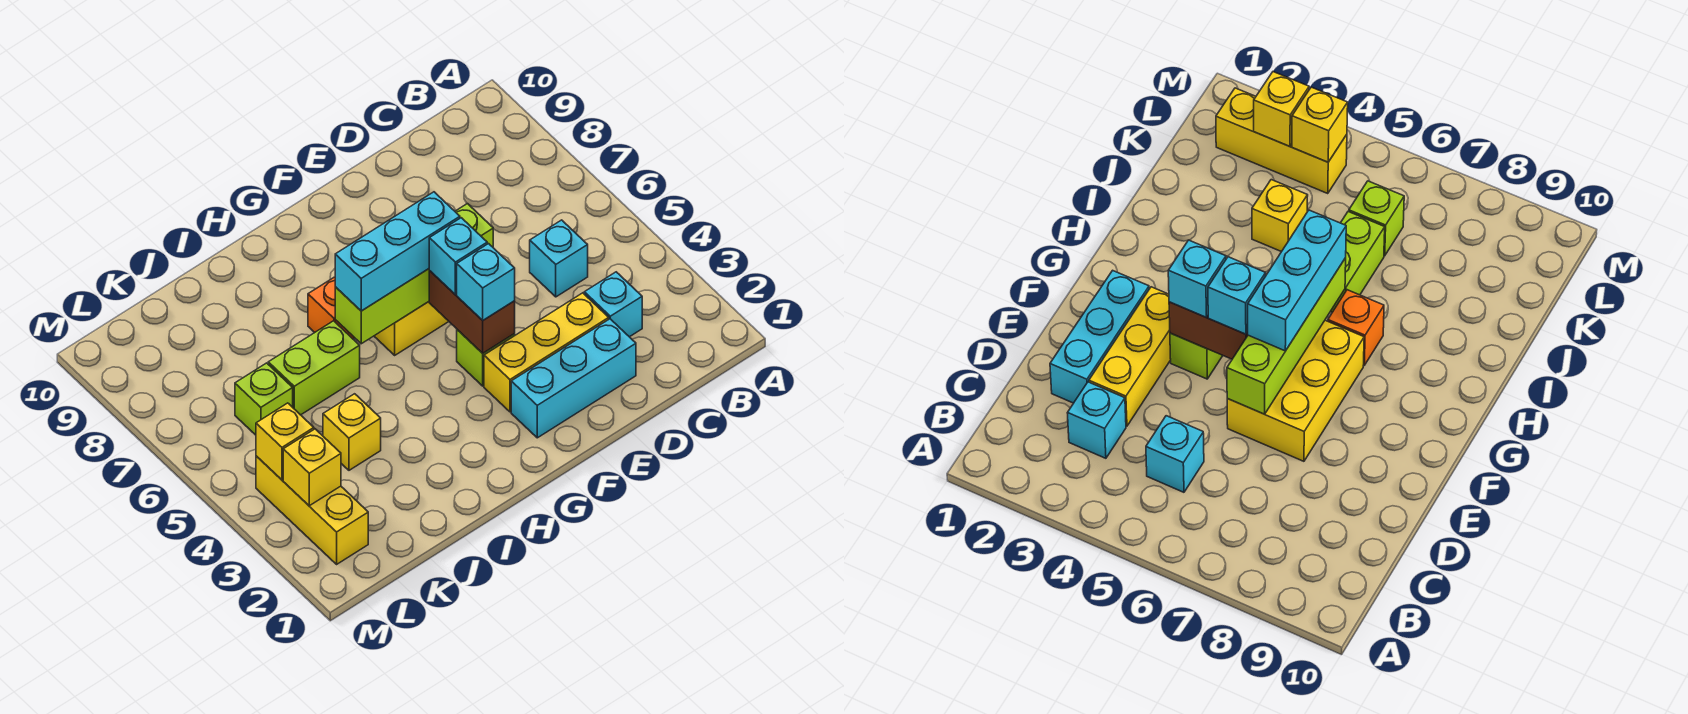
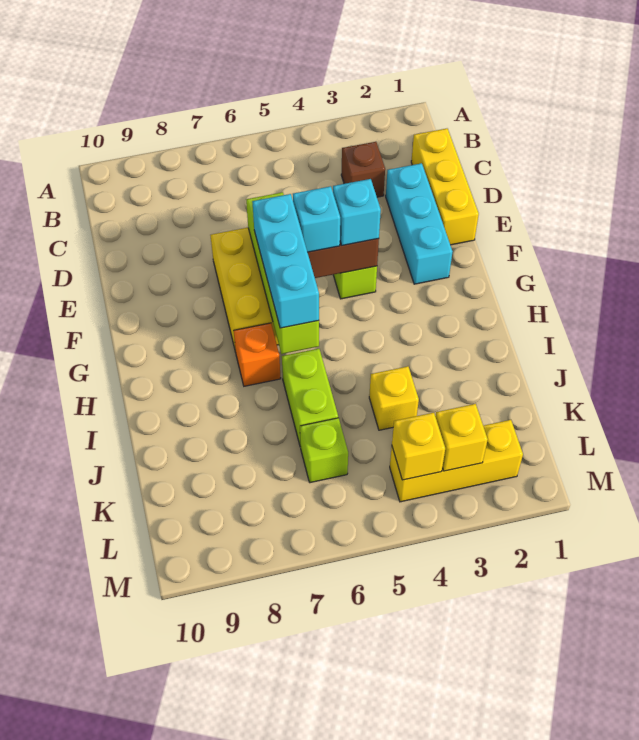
cyan brick C3 level 1 -> brown brick C3 level 1
cyan brick C5 level 1 -> none
yellow brick D3:F3 level 1 -> yellow brick C1:E1 level 1

